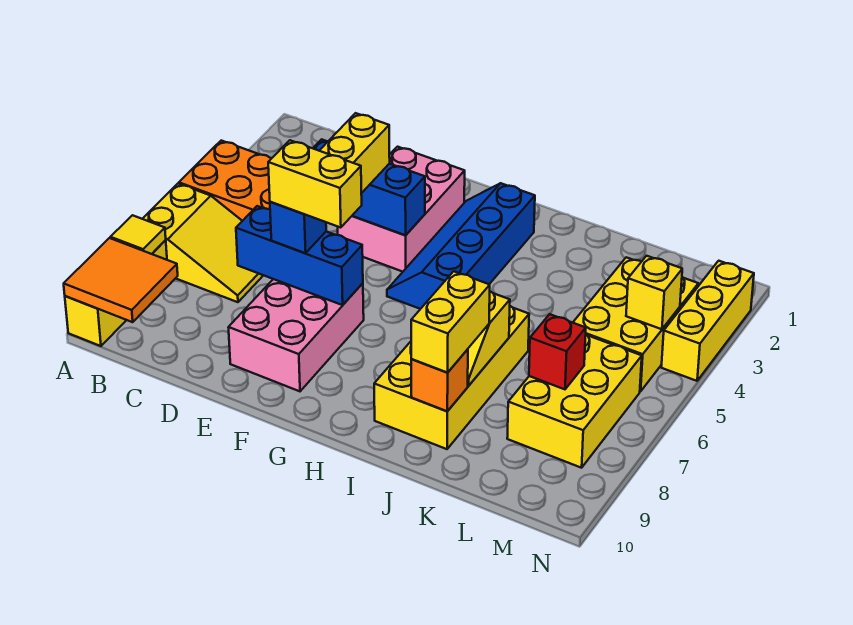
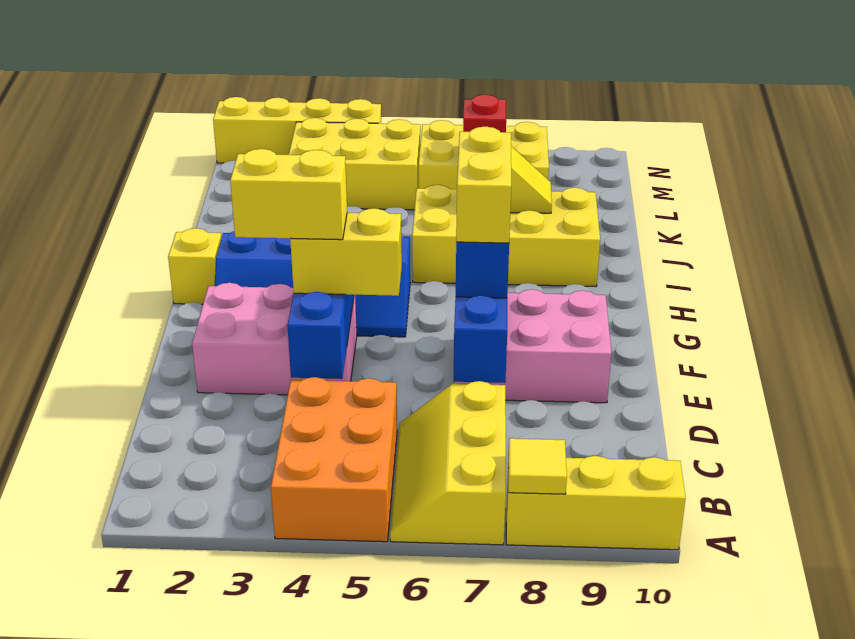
yellow slope A6:C7 level 1 top A -> yellow slope A6:C7 level 1 top 7
orange tile A9:B10 level 2 -> none
yellow brick J8:J9 level 3 -> yellow brick E3:E4 level 4
orange brick J9 level 2 -> none
yellow brick M4 level 2 -> yellow brick H1 level 1
yellow brick N2:N4 level 1 -> yellow brick N1:N4 level 1

